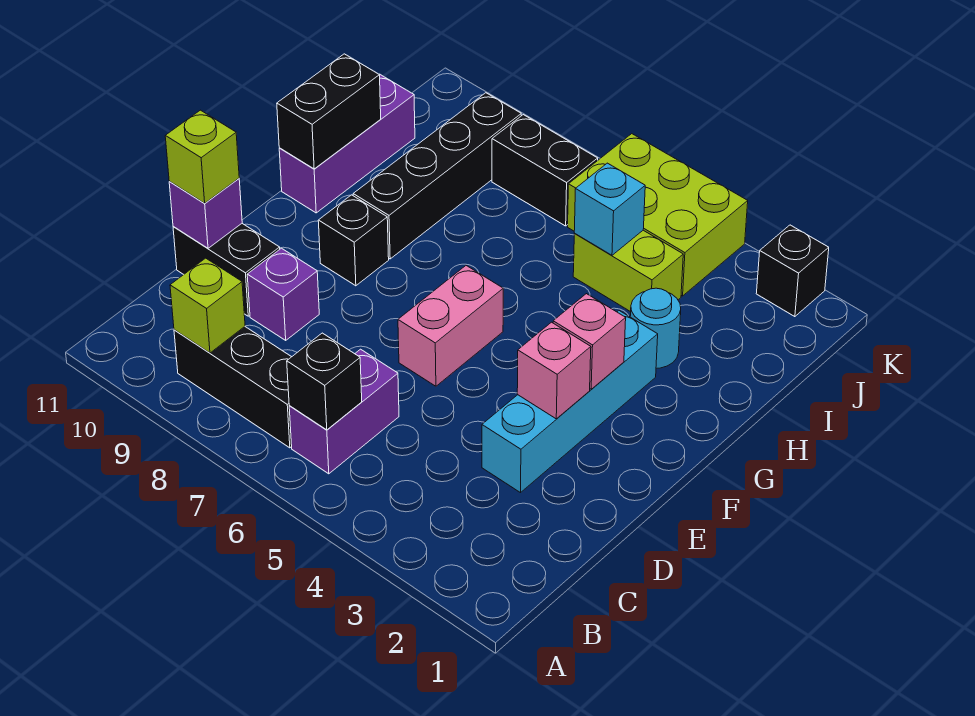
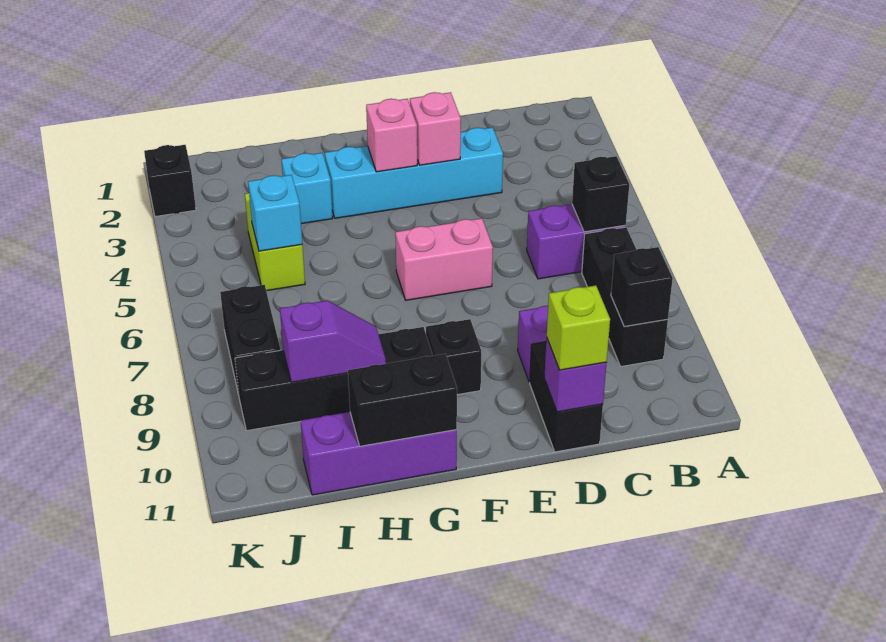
lime brick B9 level 2 -> black brick B9 level 2
cyan round brick H3 level 1 -> cyan brick H3 level 1
none -> purple slope H9:I9 level 2 top I
lime brick J4:K6 level 1 -> none

